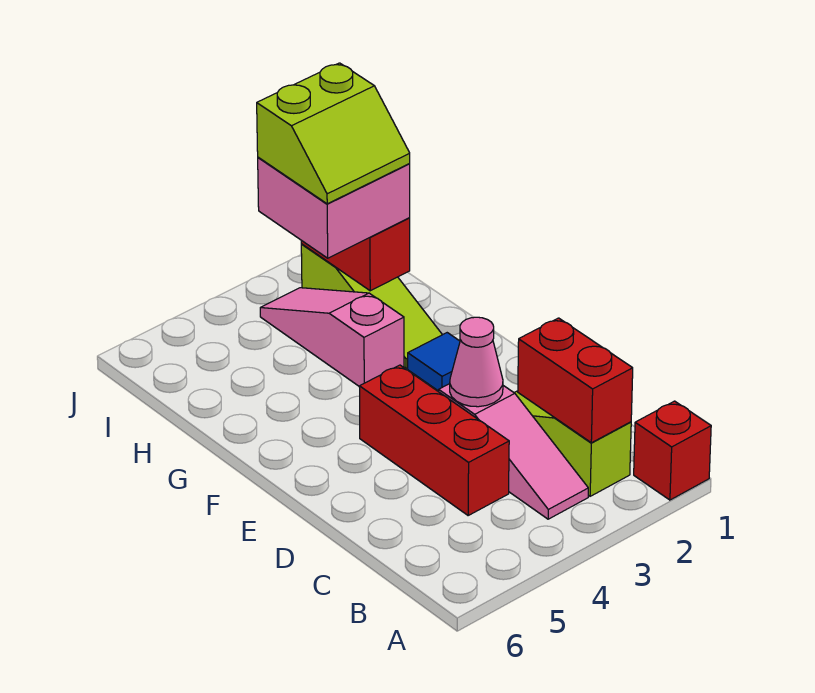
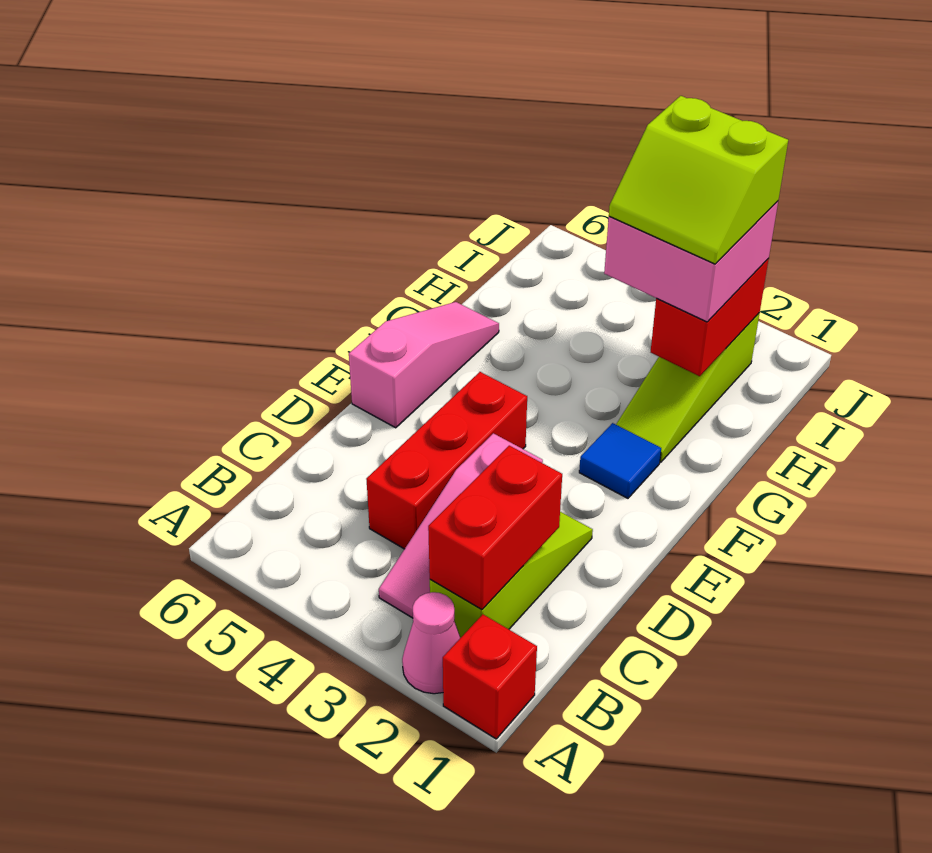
pink cone D3 level 2 -> pink cone A2 level 1
pink slope G3:I3 level 1 top G -> pink slope E6:G6 level 1 top E

